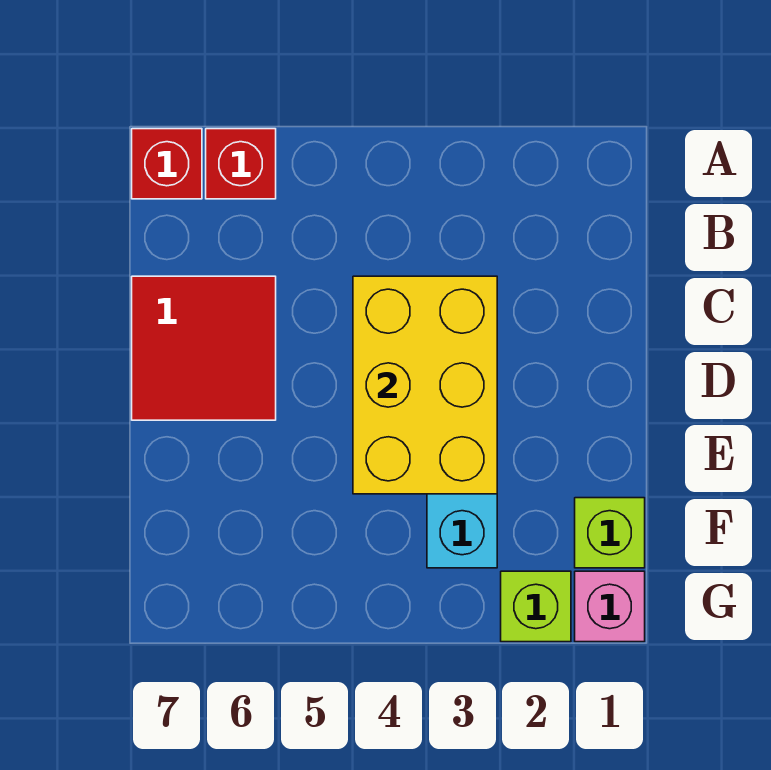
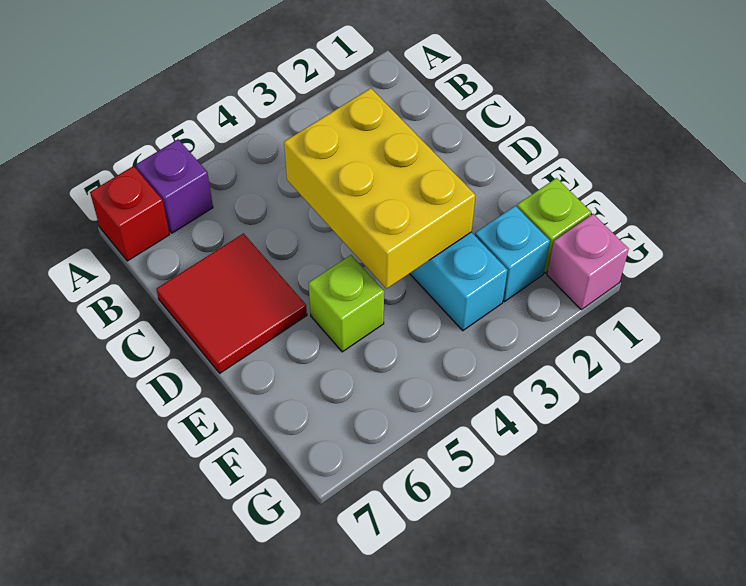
red brick A6 level 1 -> purple brick A6 level 1
none -> cyan brick F2 level 1
lime brick G2 level 1 -> lime brick E5 level 1

